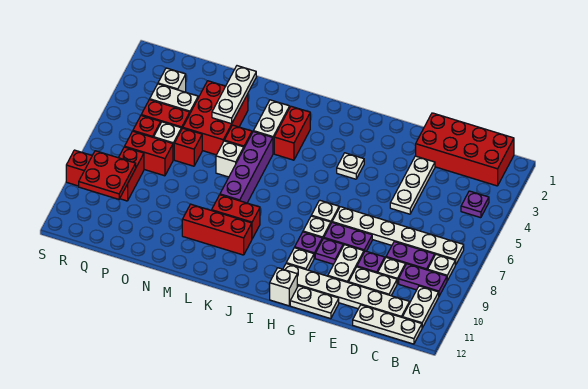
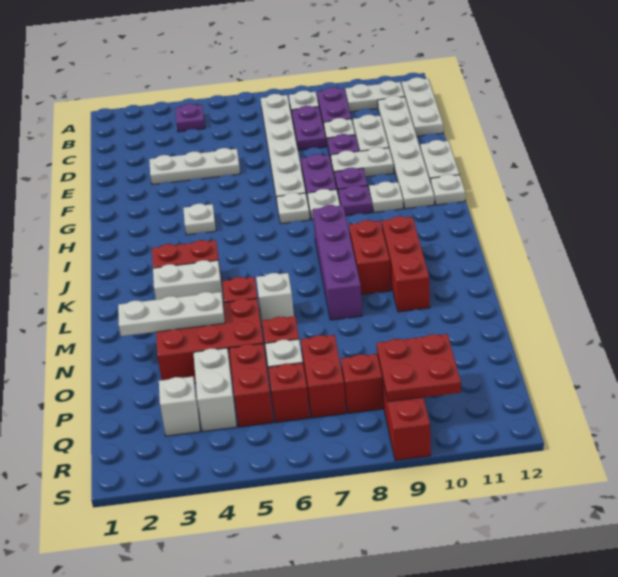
red brick B1:E2 level 1 -> none
white brick H12 level 1 -> white plate H12 level 1
purple brick L5:L8 level 1 -> purple brick J8:M8 level 1

